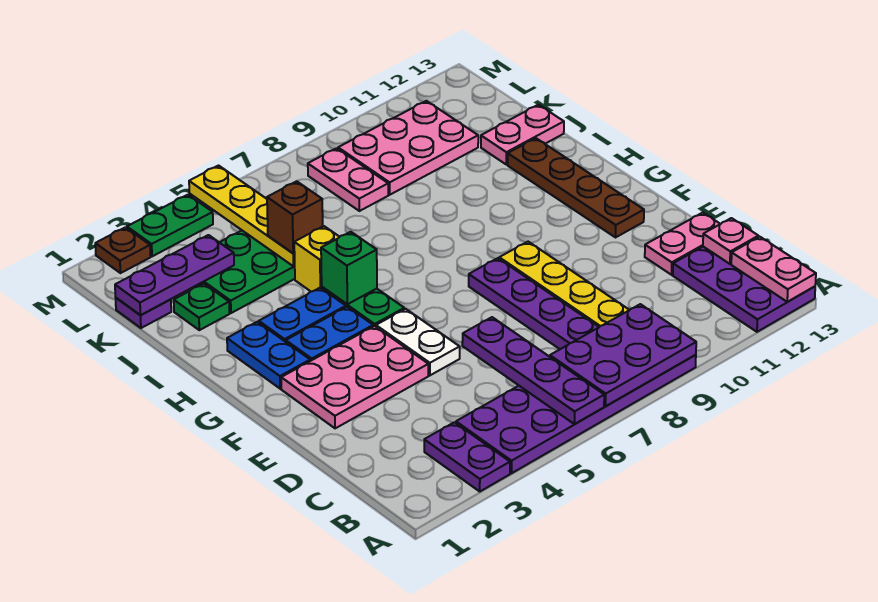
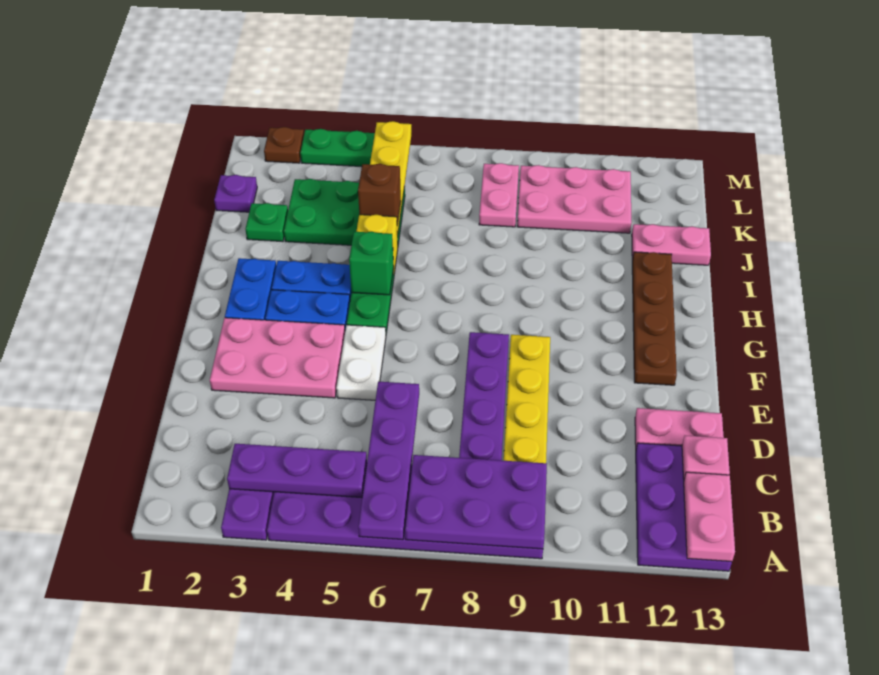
purple plate K1:K3 level 2 -> purple plate B3:B5 level 2

